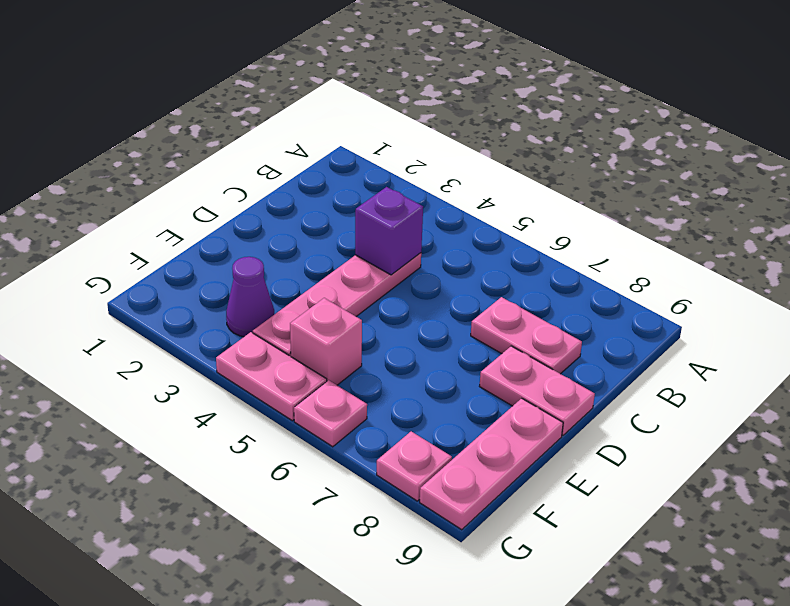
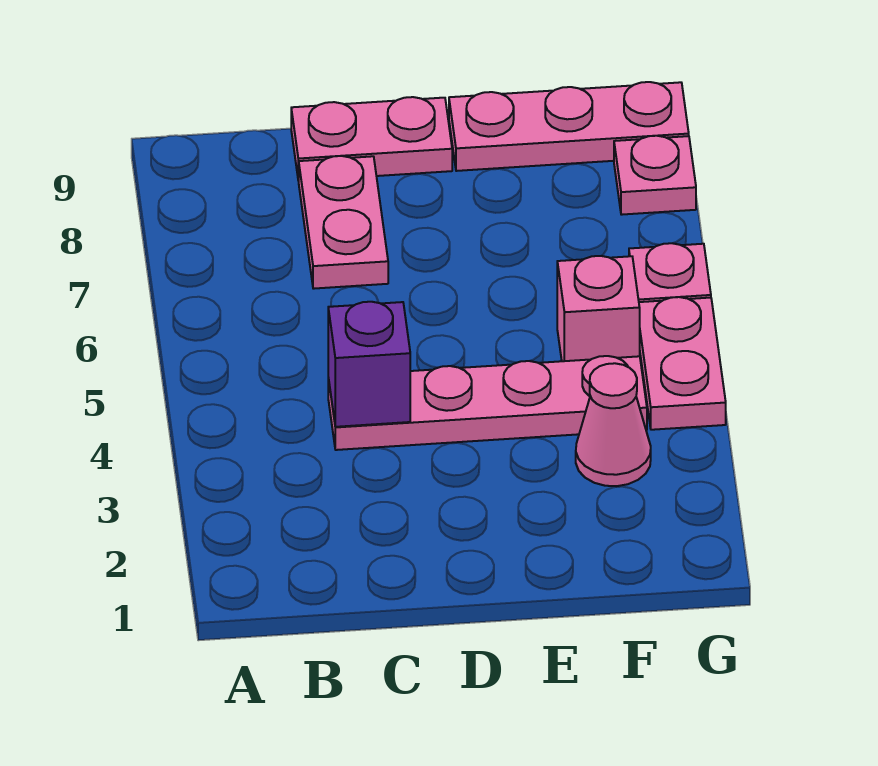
pink plate D8:D9 level 1 -> pink plate C9:D9 level 1
purple cone F3 level 1 -> pink cone F3 level 1

